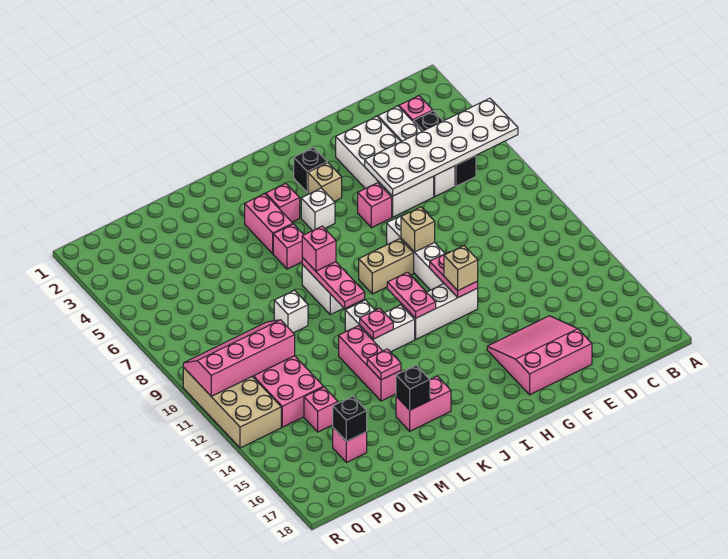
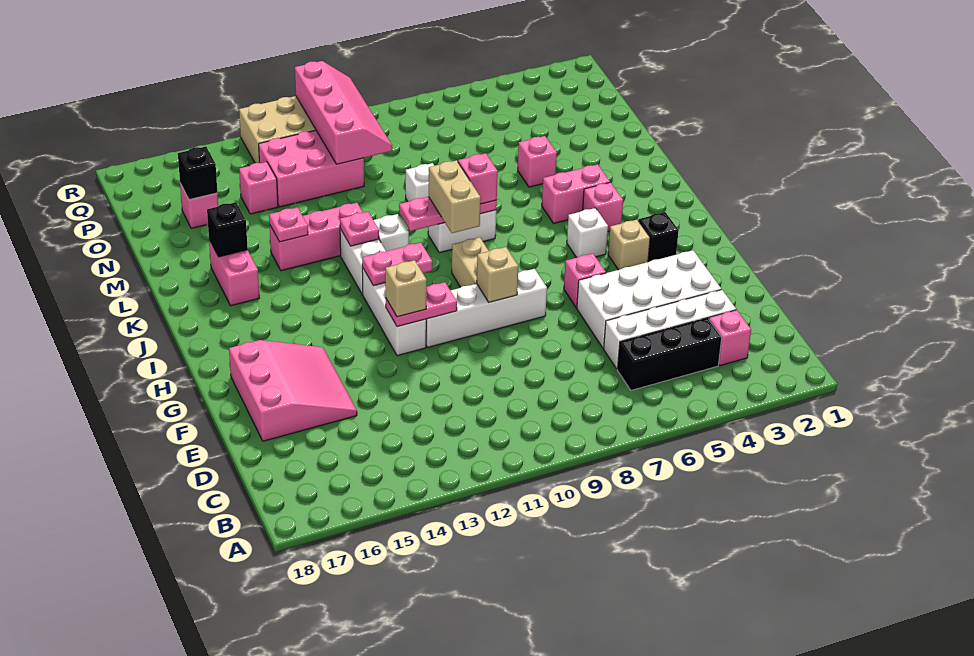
white plate A5:F6 level 2 -> none
none -> tan brick J9:K9 level 3
pink brick K6 level 1 -> pink brick M5 level 1

